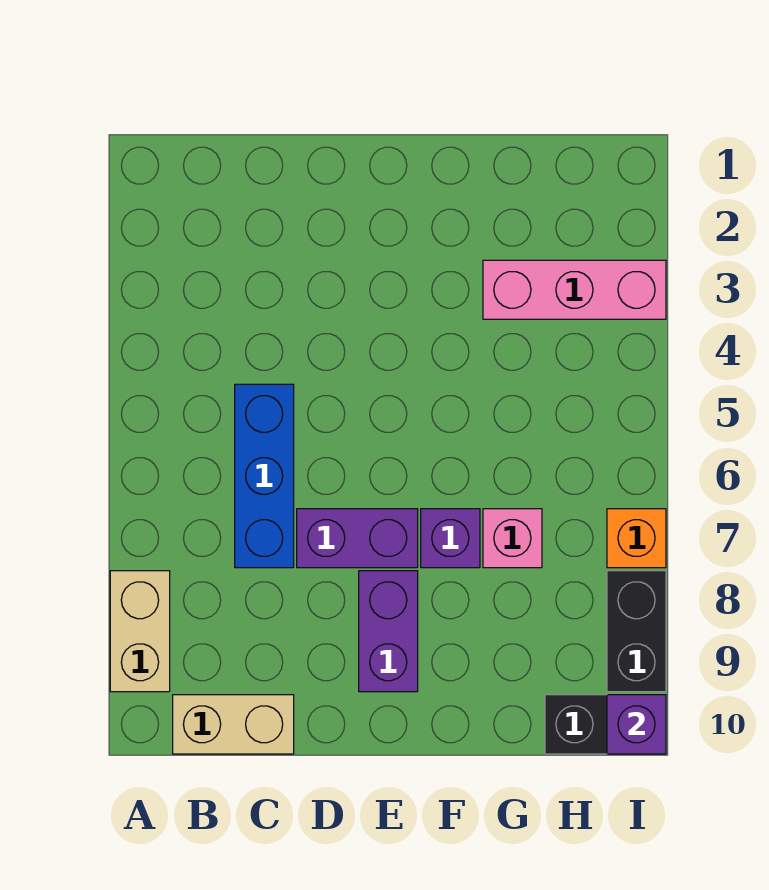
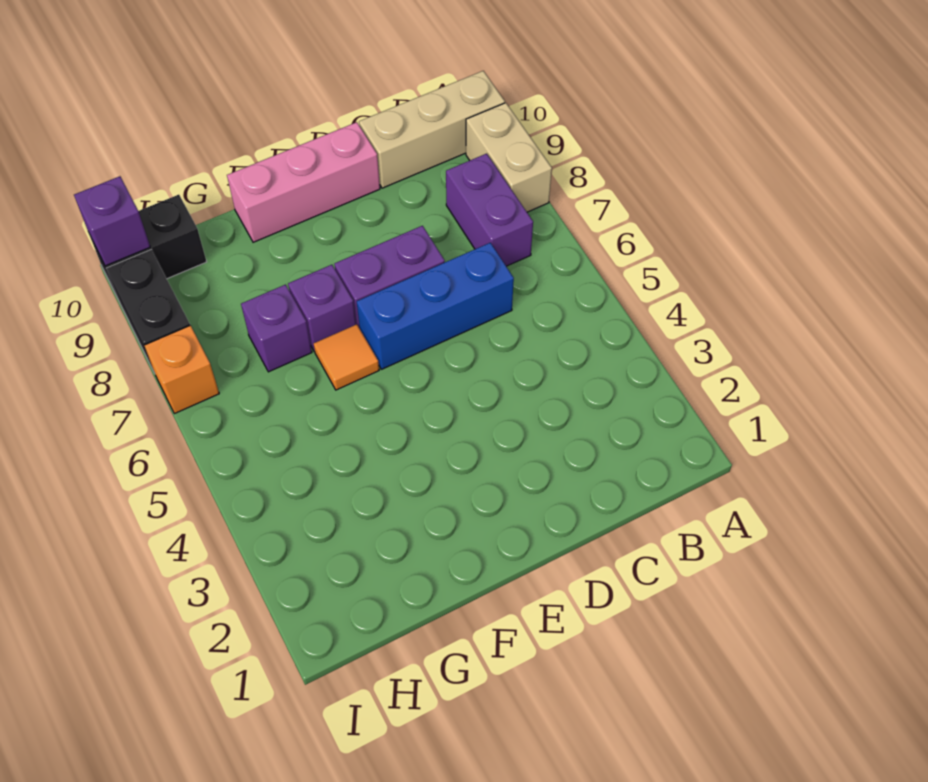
tan brick B10:C10 level 1 -> tan brick A10:C10 level 1
blue brick C5:C7 level 1 -> blue brick C6:E6 level 1
purple brick E8:E9 level 1 -> purple brick B7:B8 level 1
none -> orange tile F6 level 1
pink brick G3:I3 level 1 -> pink brick D10:F10 level 1
pink brick G7 level 1 -> purple brick G7 level 1

